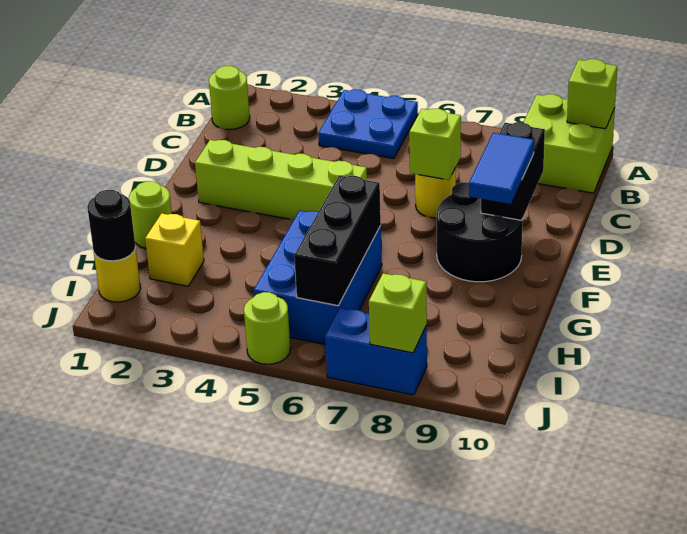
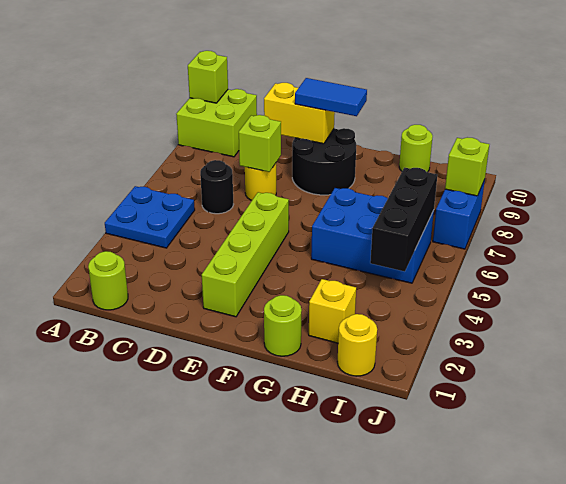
black brick D9:E9 level 2 -> yellow brick D9:E9 level 2
black brick G6:I6 level 2 -> black brick I4:I6 level 2
black round brick I1 level 2 -> black round brick C6 level 1
lime round brick J5 level 1 -> lime round brick H10 level 1

